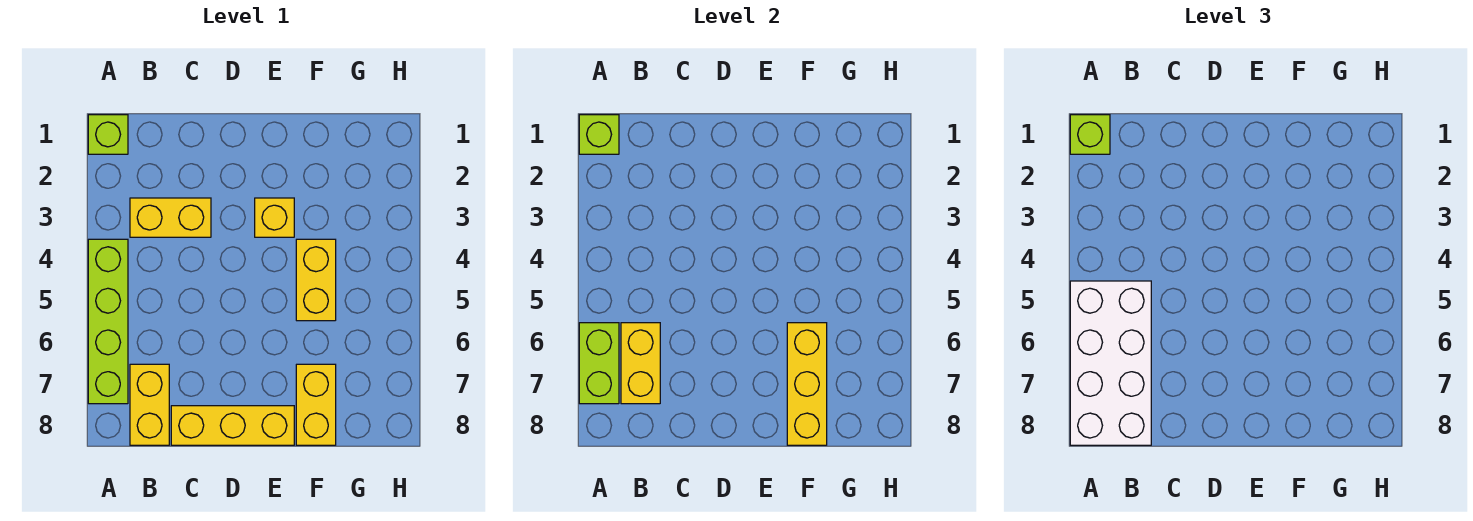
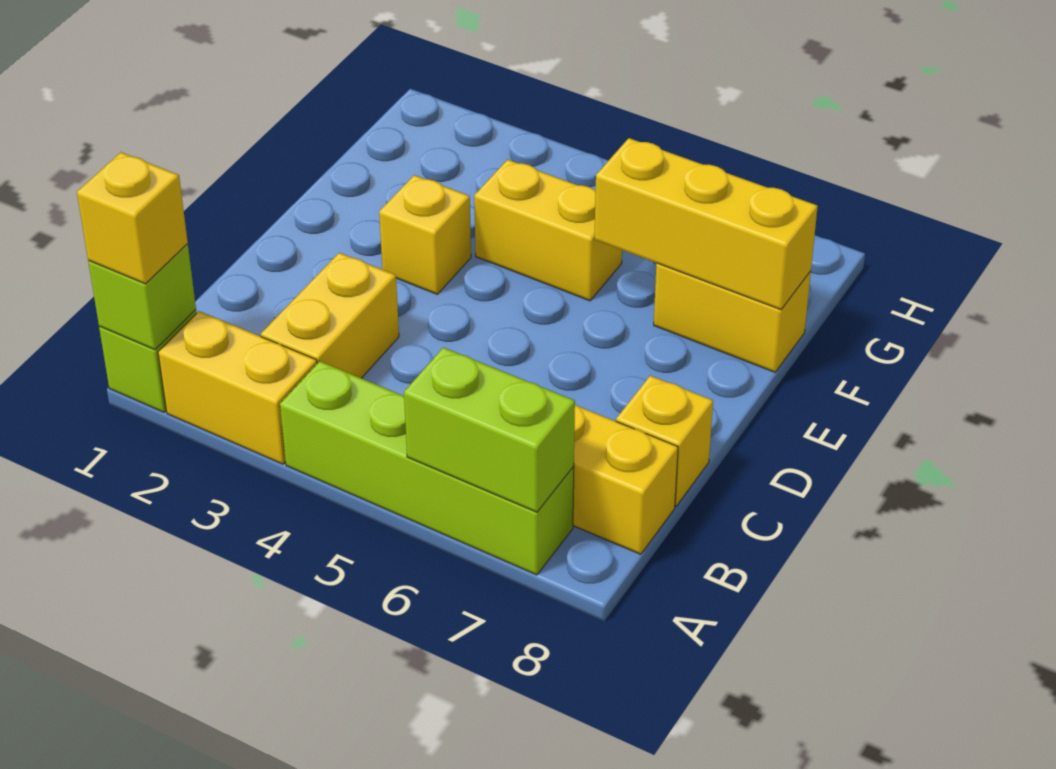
lime brick A1 level 3 -> yellow brick A1 level 3
white brick A5:B8 level 3 -> none
yellow brick B6:B7 level 2 -> yellow brick A2:A3 level 1
yellow brick C8:E8 level 1 -> yellow brick C8 level 1

